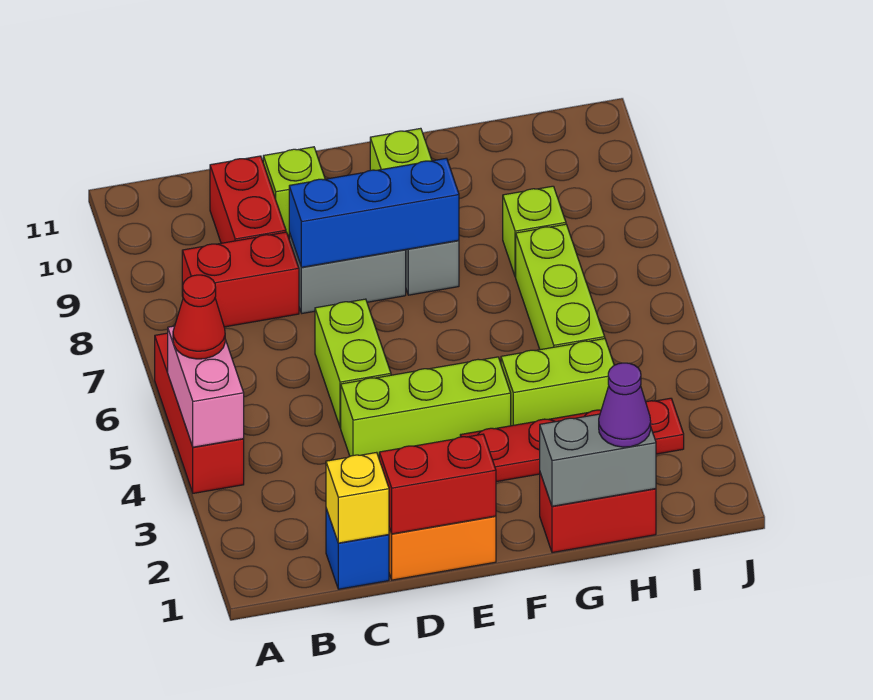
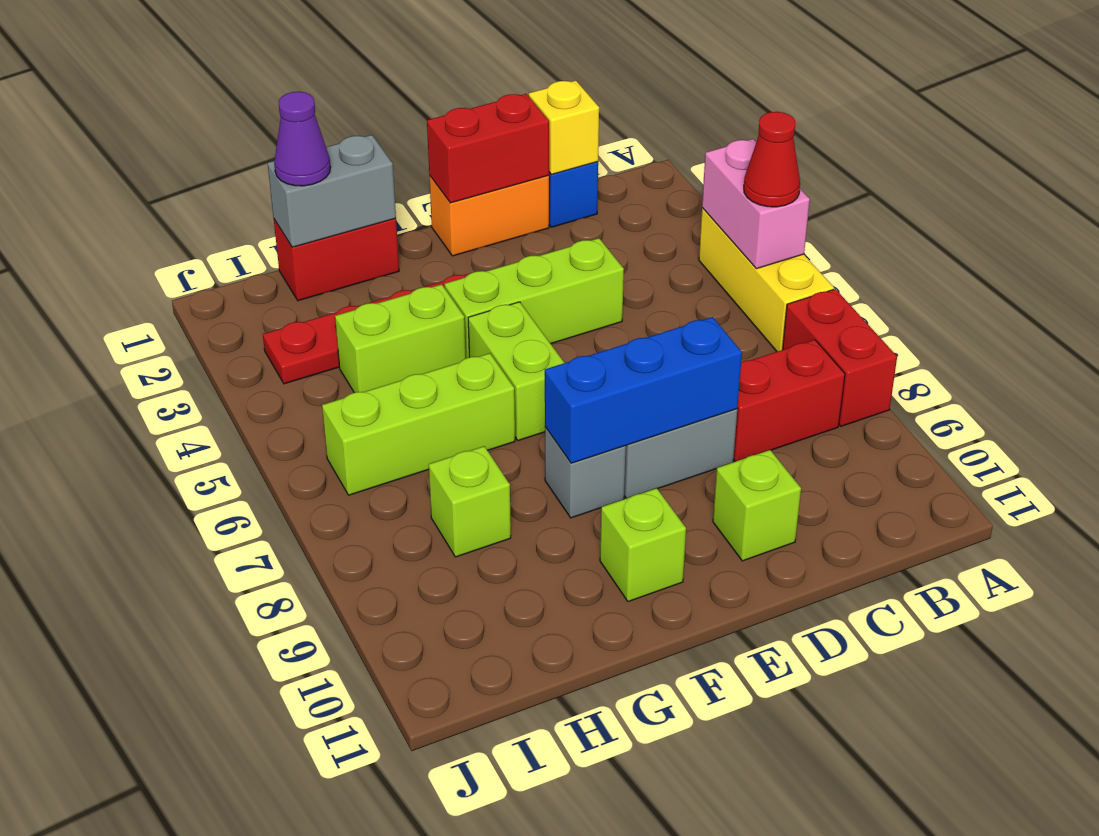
red brick A4:A6 level 1 -> yellow brick A4:A6 level 1
red brick C9:C10 level 1 -> red brick A7:A8 level 1
lime brick D5:D6 level 1 -> lime brick F5:F6 level 1
lime brick H5:H7 level 1 -> lime brick G6:I6 level 1

